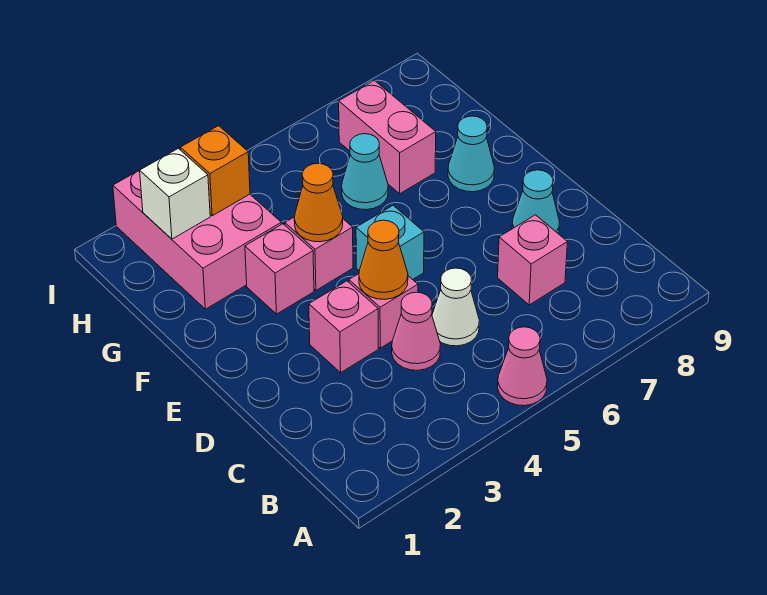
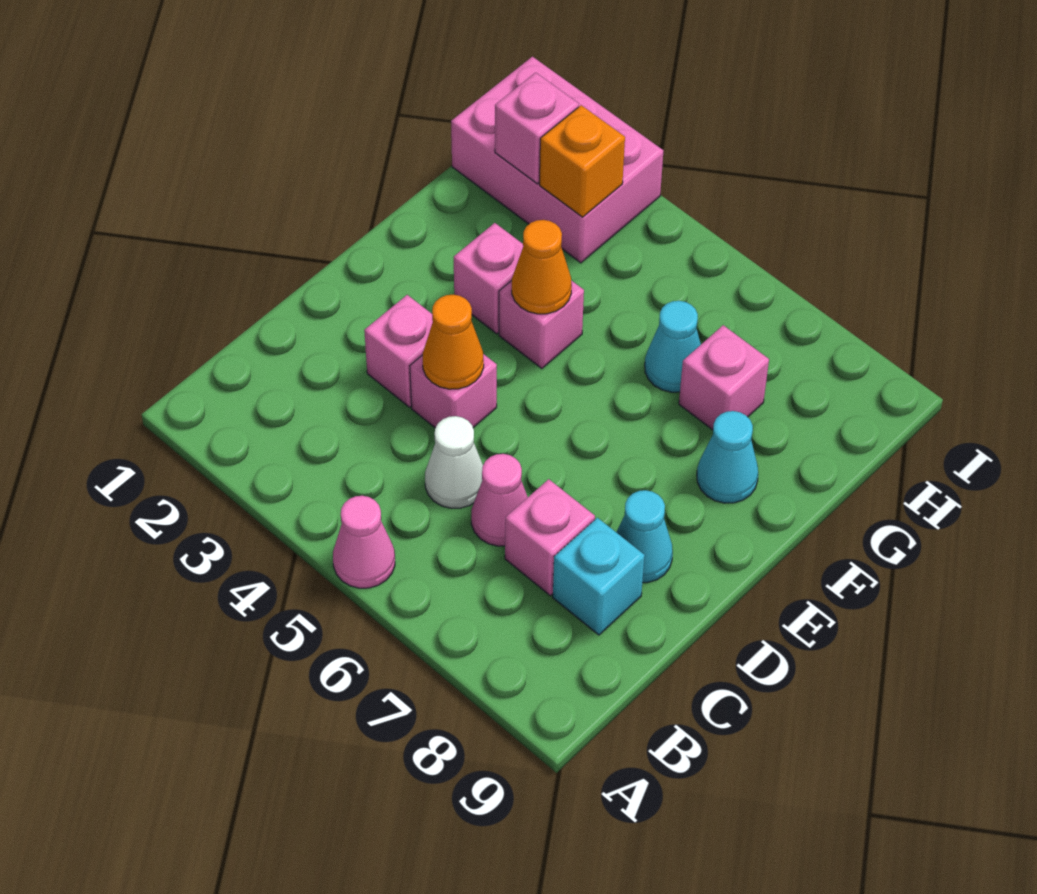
pink cone C4 level 1 -> pink cone C6 level 1
cyan brick E5 level 1 -> cyan brick C8 level 1
pink brick G2:I3 level 1 -> pink brick H1:I3 level 1
pink brick G7:H7 level 1 -> pink brick G7 level 1
white brick H2 level 2 -> pink brick H2 level 2

